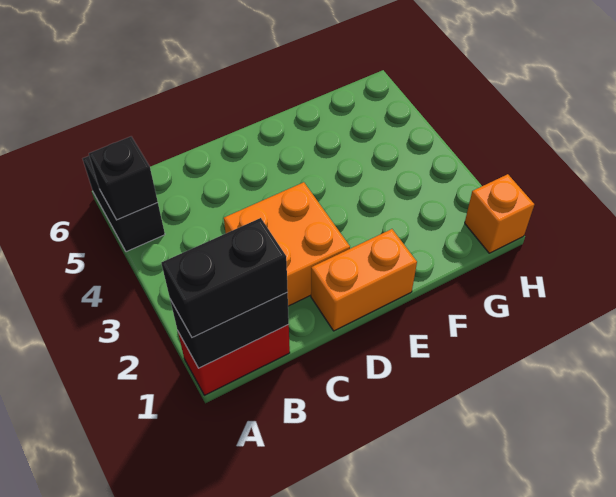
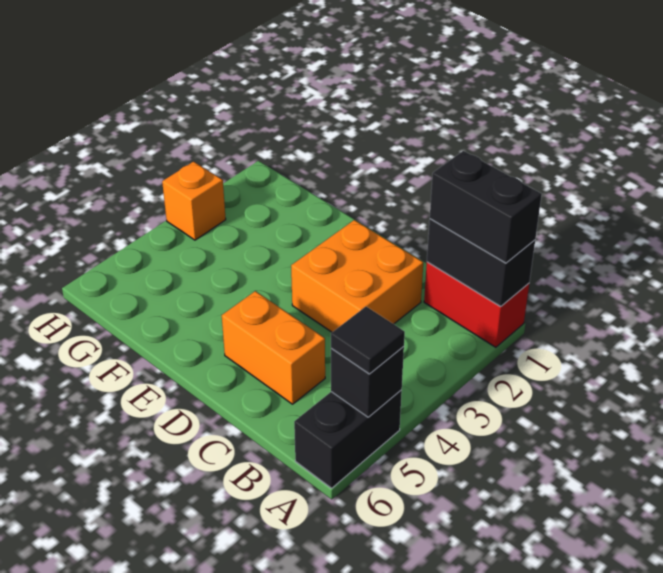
none -> black tile A5 level 3
orange brick D1:E1 level 1 -> orange brick C5:D5 level 1
orange brick H1 level 1 -> orange brick H3 level 1

